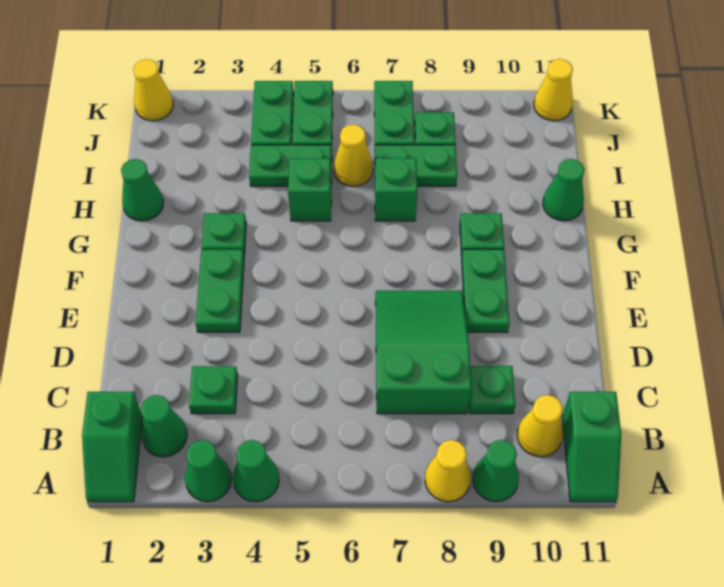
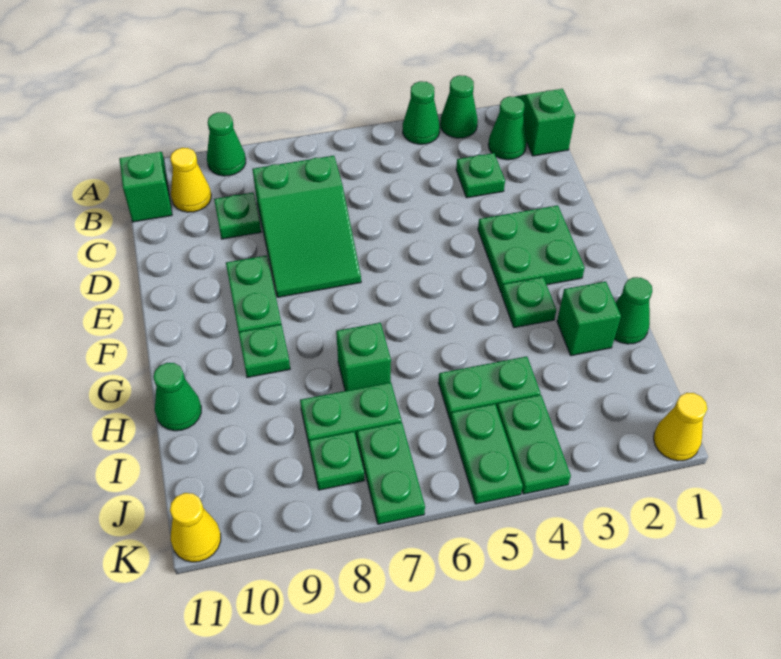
yellow cone A8 level 1 -> none
green plate E3:F3 level 1 -> green plate E2:F3 level 1
green brick H5 level 1 -> green brick H2 level 1
yellow cone I6 level 1 -> none

